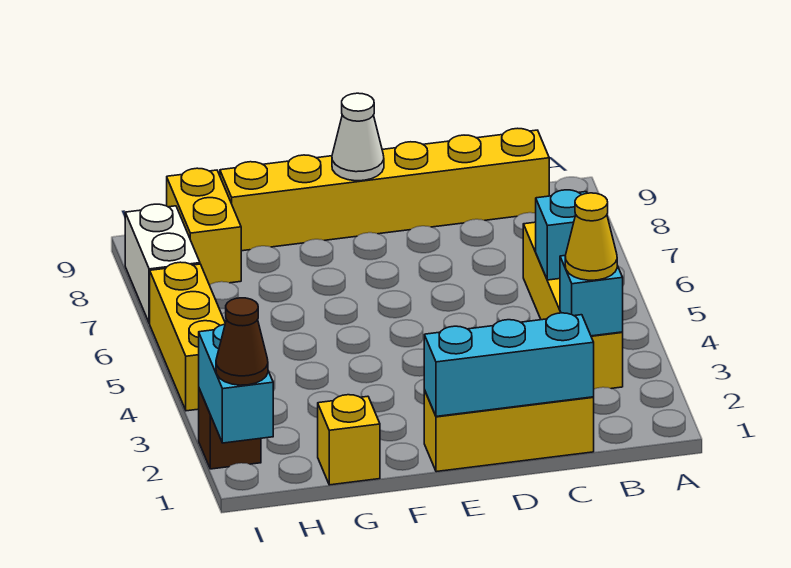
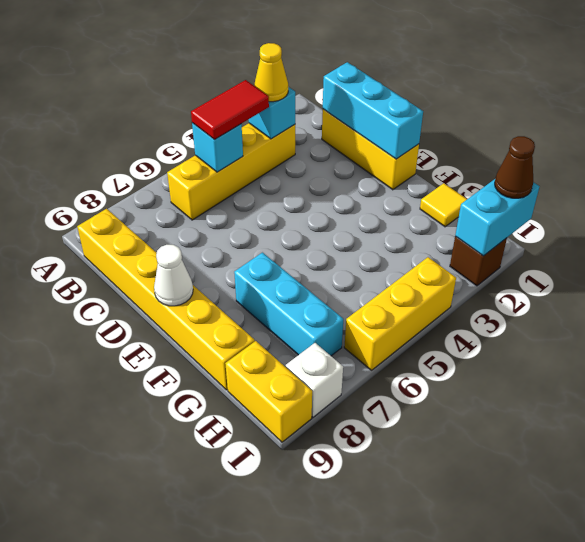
none -> red tile B4:B5 level 3
none -> cyan brick F7:H7 level 1
yellow brick G1 level 1 -> yellow tile G1 level 1
yellow brick H8:H9 level 1 -> yellow brick H9:I9 level 1
white brick I7:I8 level 1 -> white brick I8 level 1

